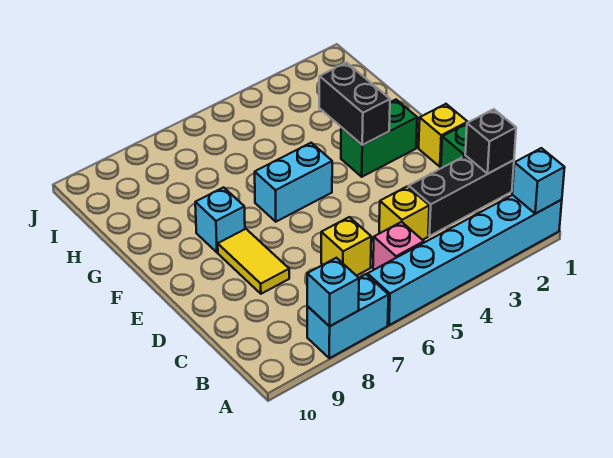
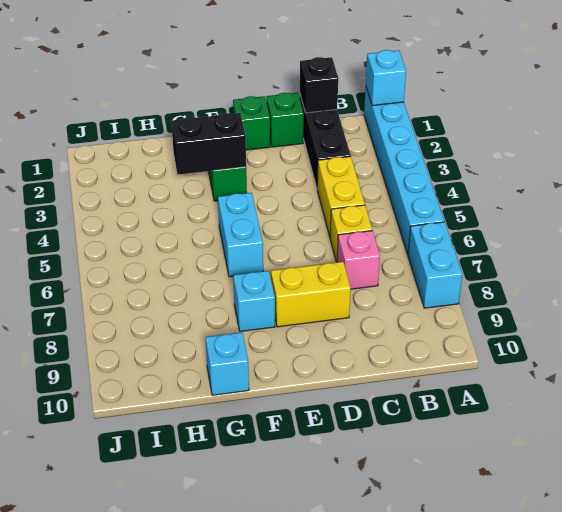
cyan brick A8 level 2 -> cyan brick G10 level 1
pink brick B5 level 1 -> pink brick C7 level 1
yellow brick C4 level 1 -> yellow brick C4:C5 level 1
yellow tile D8:E8 level 1 -> yellow brick D8:E8 level 1
yellow brick E1 level 1 -> green brick E1 level 1

